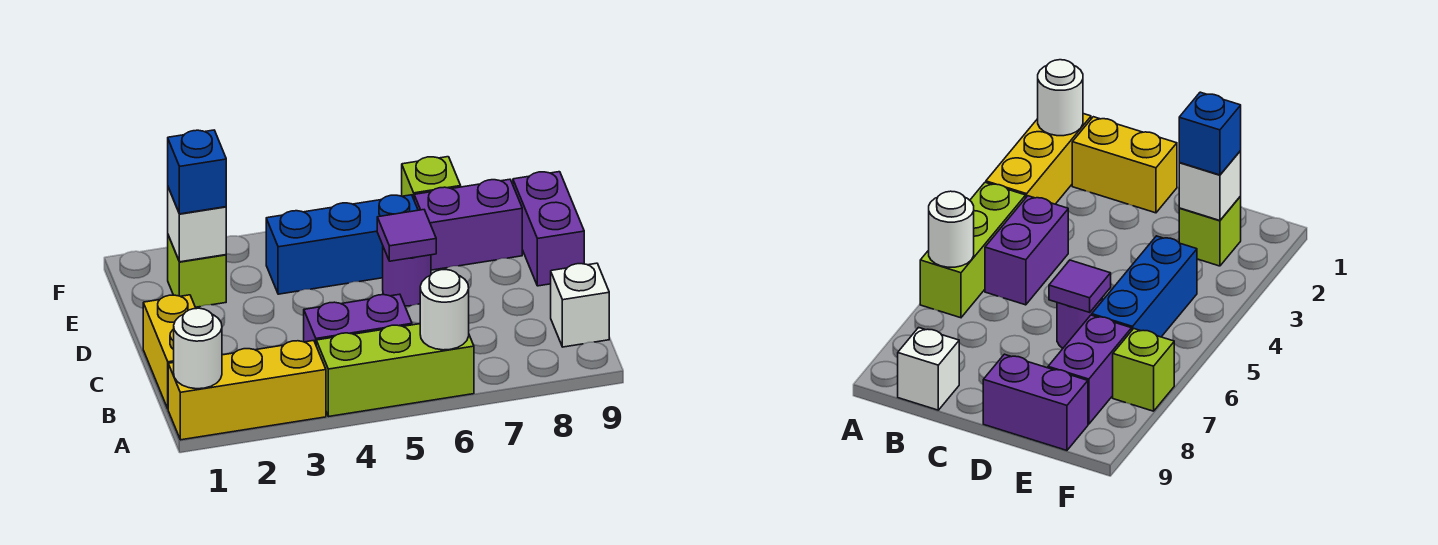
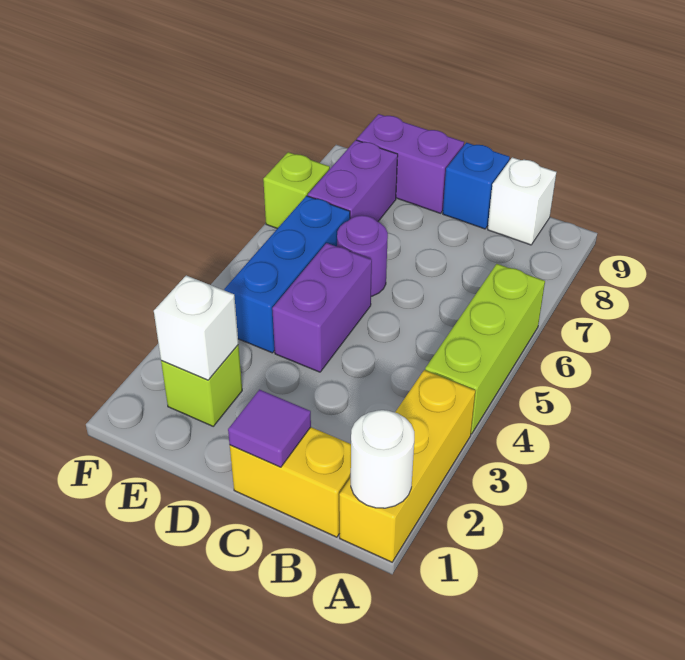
white round brick A6 level 2 -> none
purple brick B4:B5 level 1 -> purple brick D4:D5 level 1
purple tile D6 level 2 -> purple tile C1 level 2
blue brick E2 level 3 -> blue brick C9 level 1

